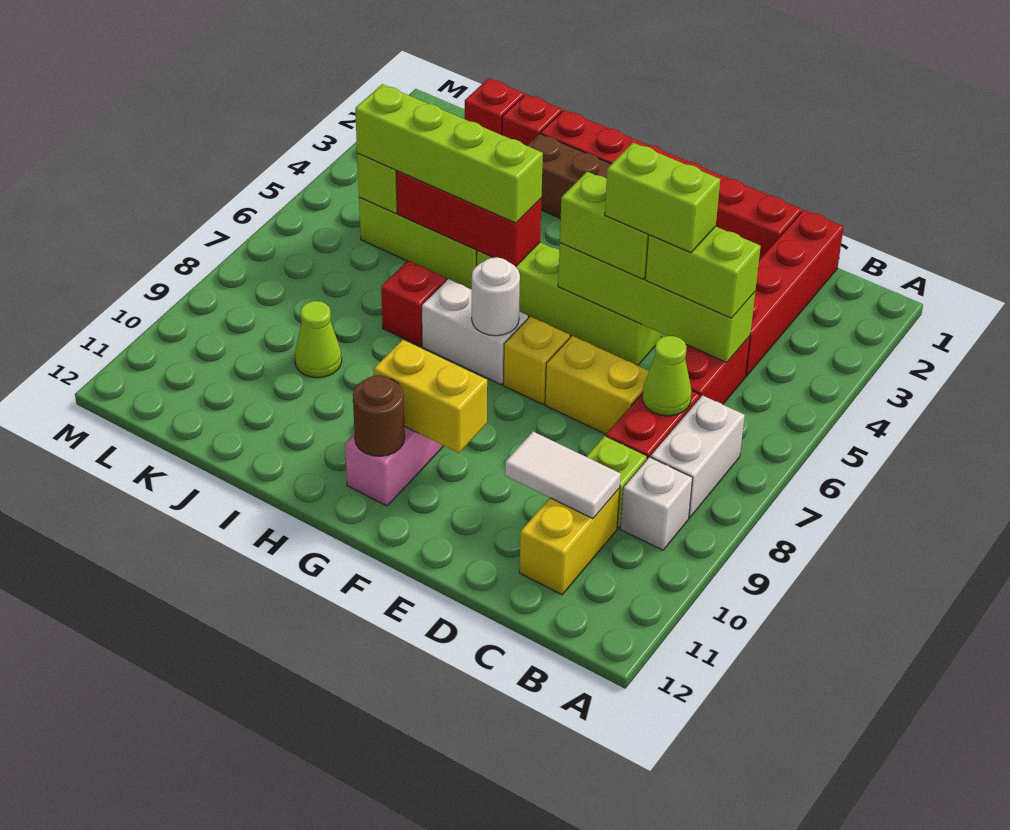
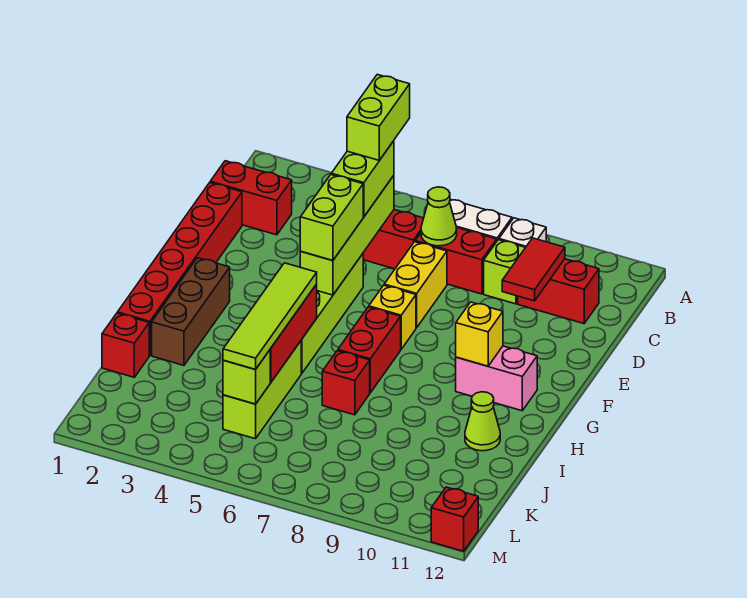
red brick C1:C4 level 1 -> red brick C1:C2 level 1
yellow brick C10:C11 level 1 -> red brick C10:C11 level 1
white tile C10:D10 level 2 -> red tile C10:D10 level 2
lime brick D5:E5 level 4 -> lime brick B5:C5 level 4
yellow brick F10:G10 level 2 -> yellow brick G10 level 2
white brick G7:H7 level 1 -> red brick G7:H7 level 1
white round brick G7 level 2 -> none
brown round brick G11 level 2 -> none
lime brick H5:K5 level 3 -> lime tile H5:K5 level 3
lime cone J9 level 1 -> lime cone I11 level 1
red brick K1 level 1 -> red brick M12 level 1

